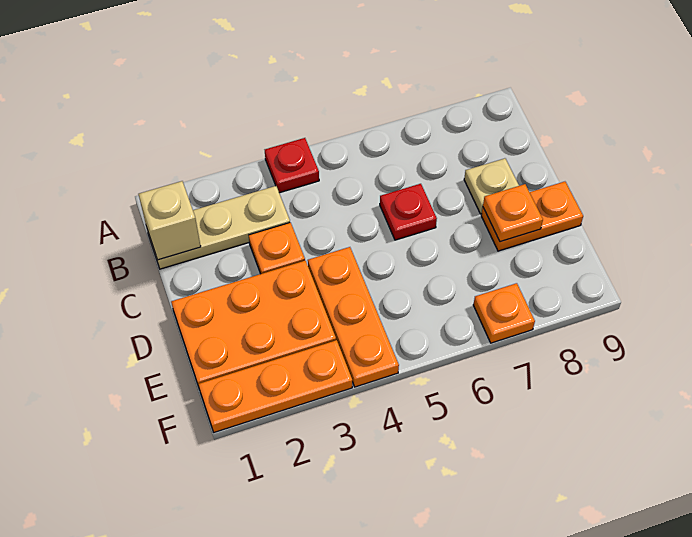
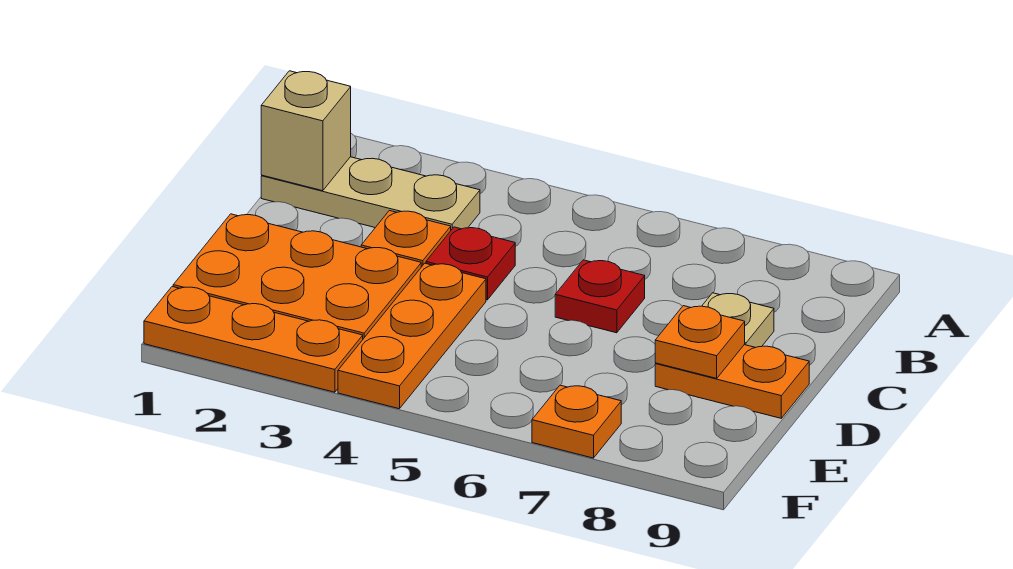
red plate A4 level 1 -> red plate C4 level 1

